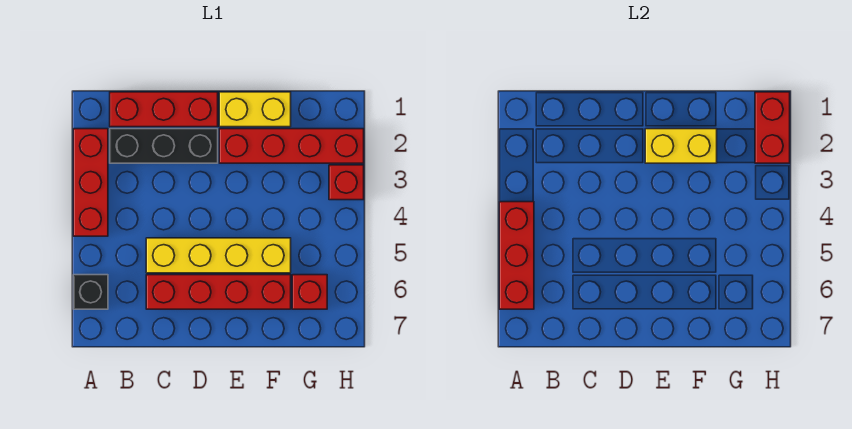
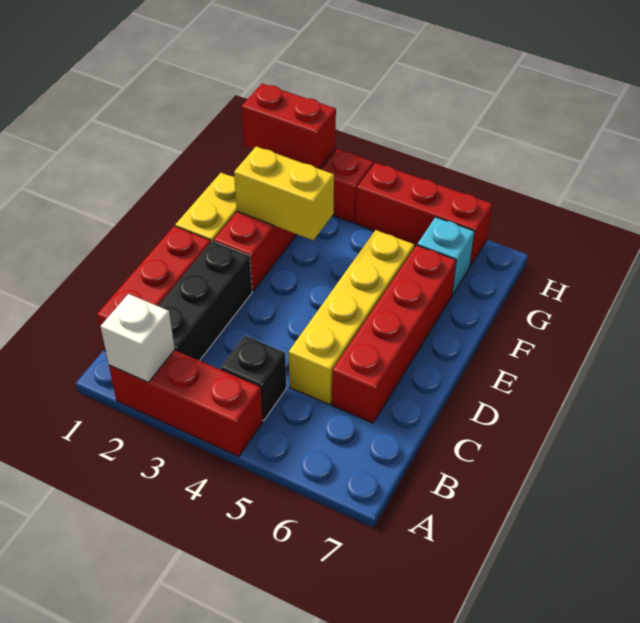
none -> white brick A2 level 2
red brick A4:A6 level 2 -> red brick H4:H6 level 1
black brick A6 level 1 -> black brick B4 level 1
yellow brick E2:F2 level 2 -> yellow brick F2:F3 level 2
red brick G6 level 1 -> cyan brick G6 level 1

